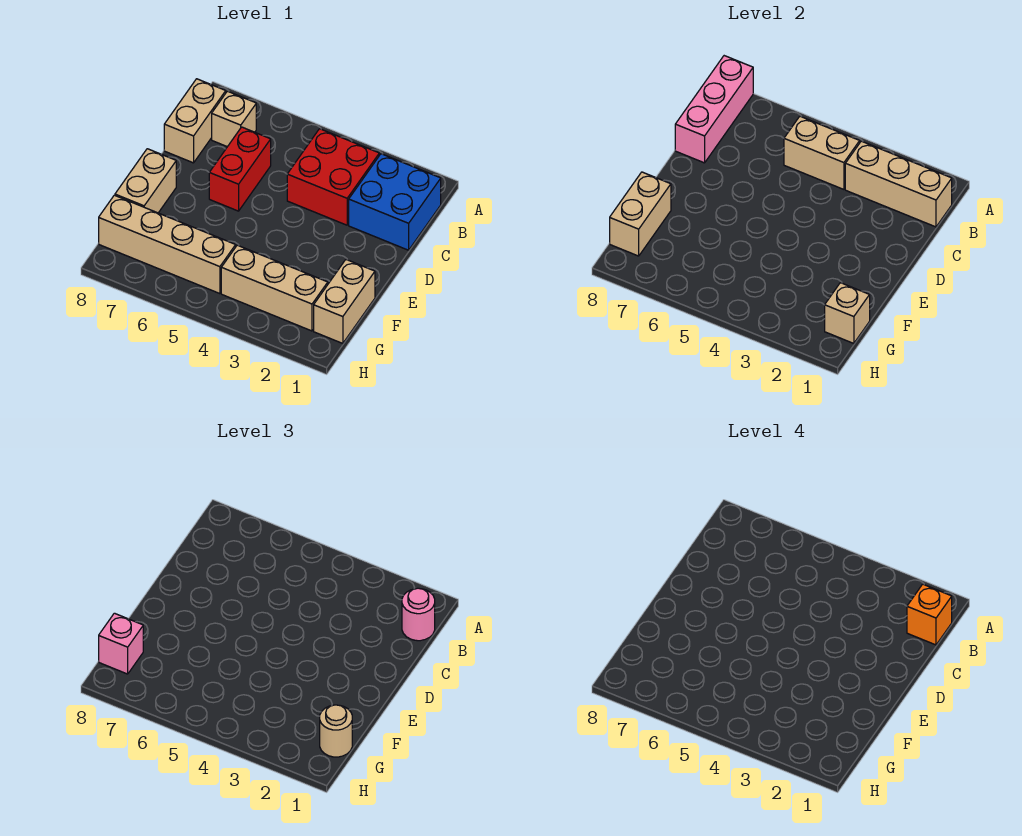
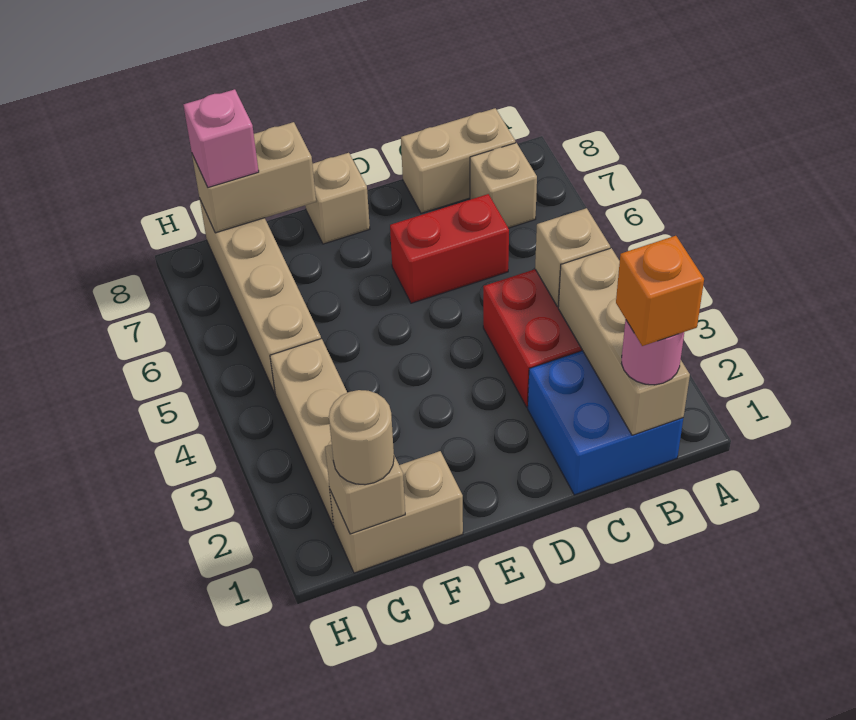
pink brick A8:C8 level 2 -> none
tan brick B4:B5 level 2 -> tan brick B4 level 2
tan brick E8:F8 level 1 -> tan brick E8 level 1

